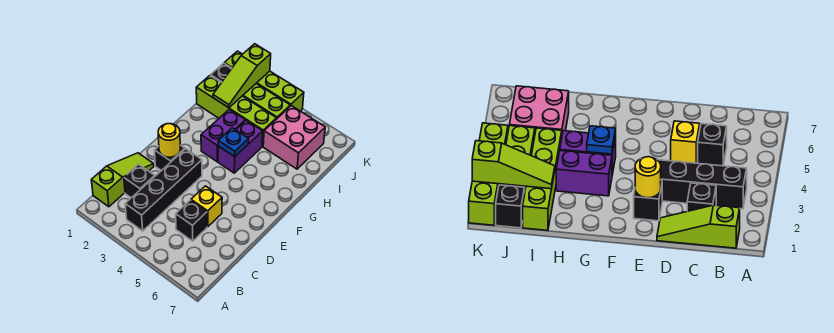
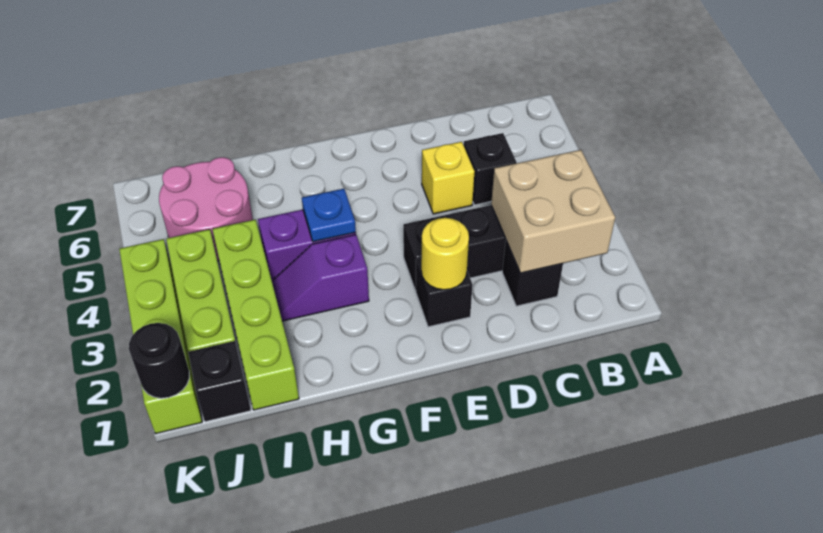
lime slope B1:D1 level 1 top B -> none
none -> tan brick B2:C3 level 2
purple brick G3:H3 level 1 -> purple slope G3:H3 level 1 top G
lime slope I2:K2 level 2 top K -> none
pink brick I5:J6 level 1 -> pink round brick I5:J6 level 1
none -> black round brick K1 level 2

